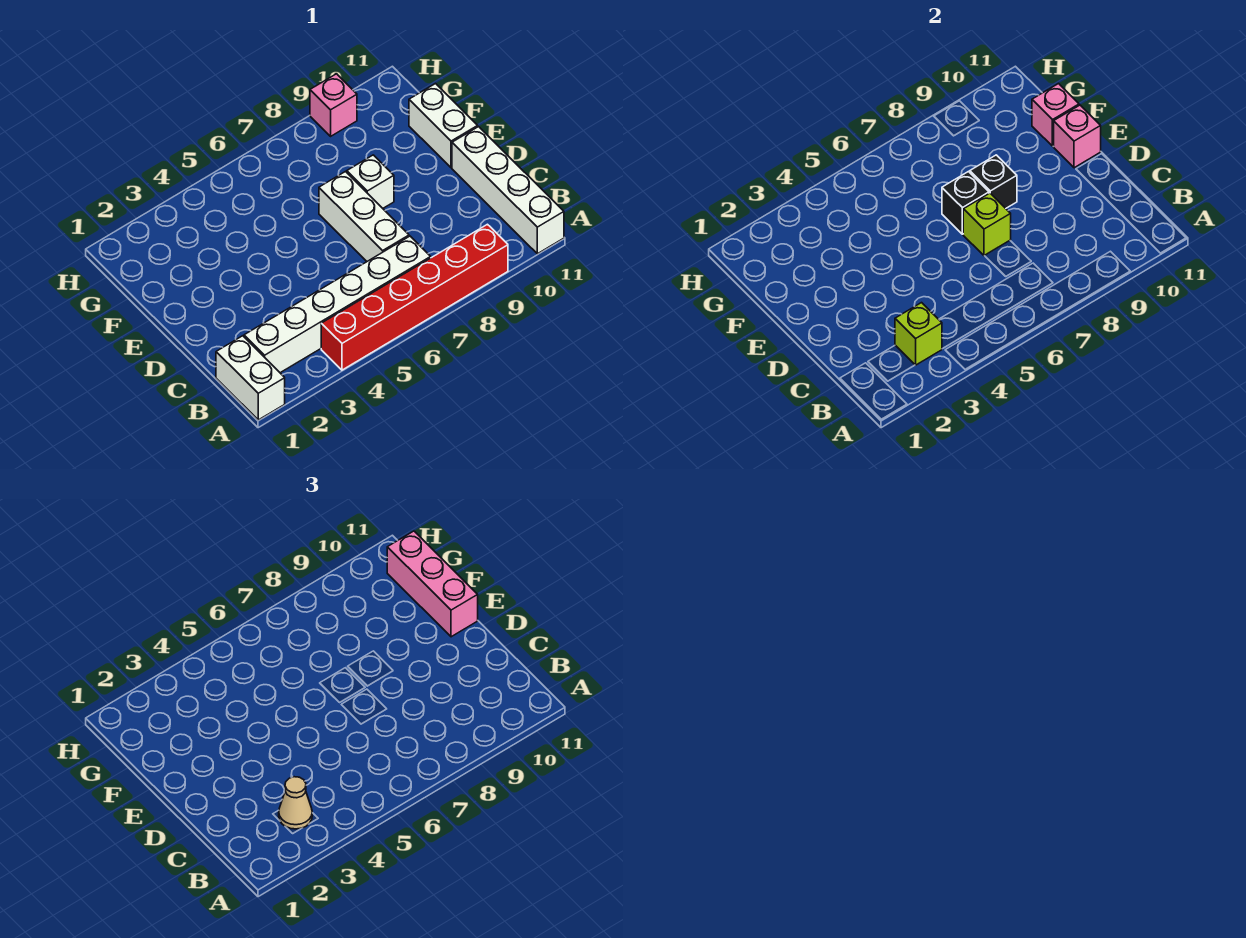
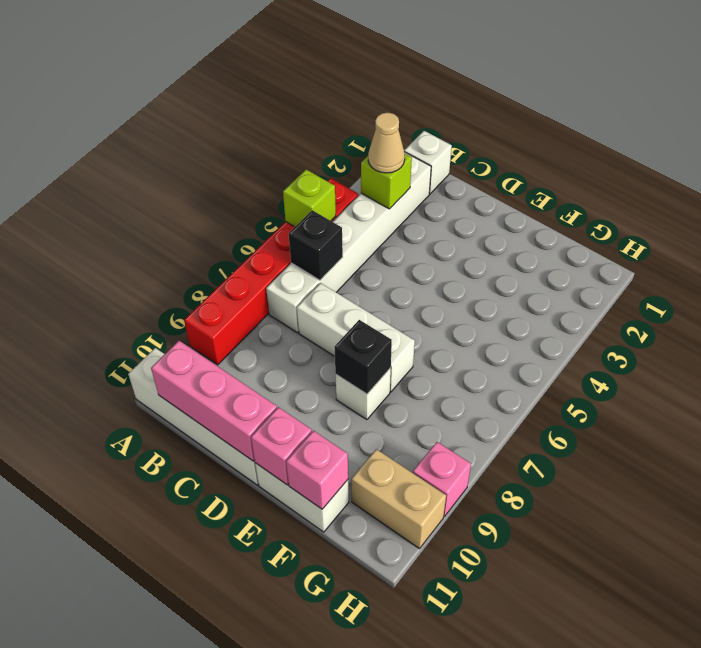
white brick A1:B1 level 1 -> white brick B1 level 1
lime brick D7 level 2 -> lime brick A5 level 2
black brick E7 level 2 -> black brick B6 level 2
pink brick E11:G11 level 3 -> pink brick B11:D11 level 2
none -> tan brick G10:H10 level 1

